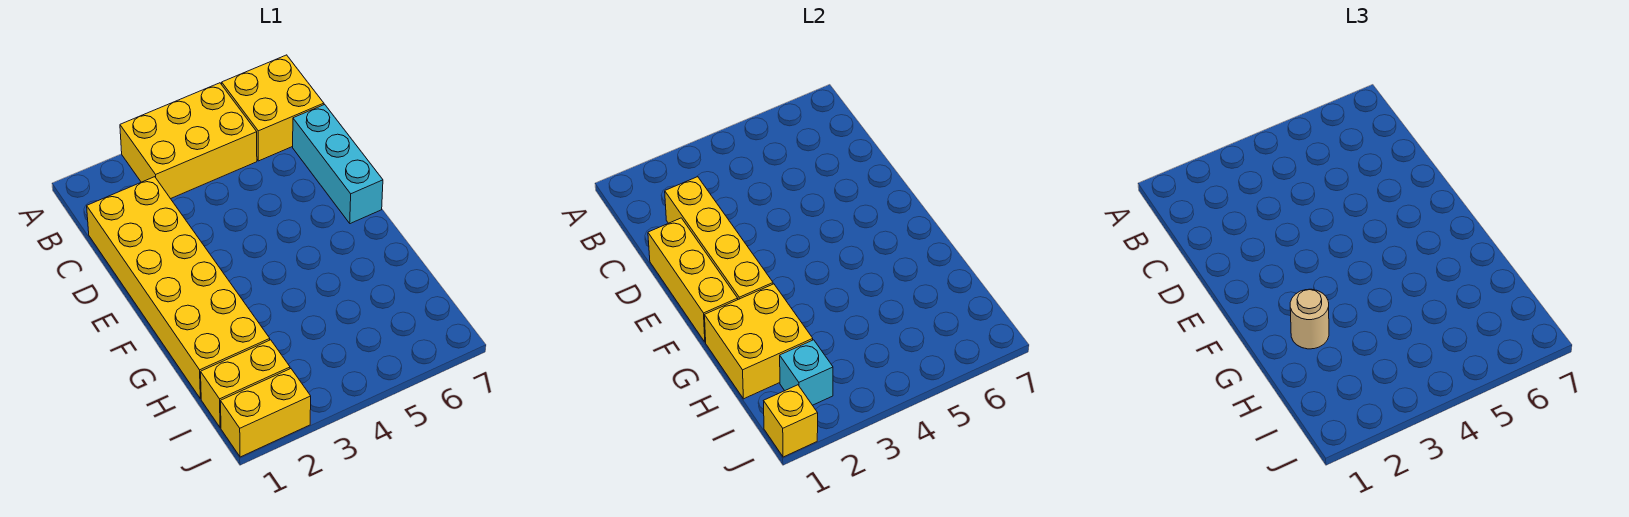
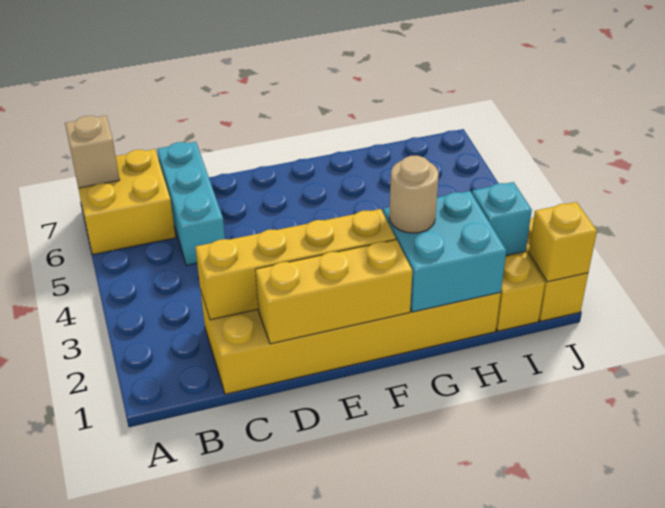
yellow brick A3:B5 level 1 -> none
none -> tan brick A7 level 2
cyan brick C7:E7 level 1 -> cyan brick C5:C7 level 1
yellow brick G1:H2 level 2 -> cyan brick G1:H2 level 2

